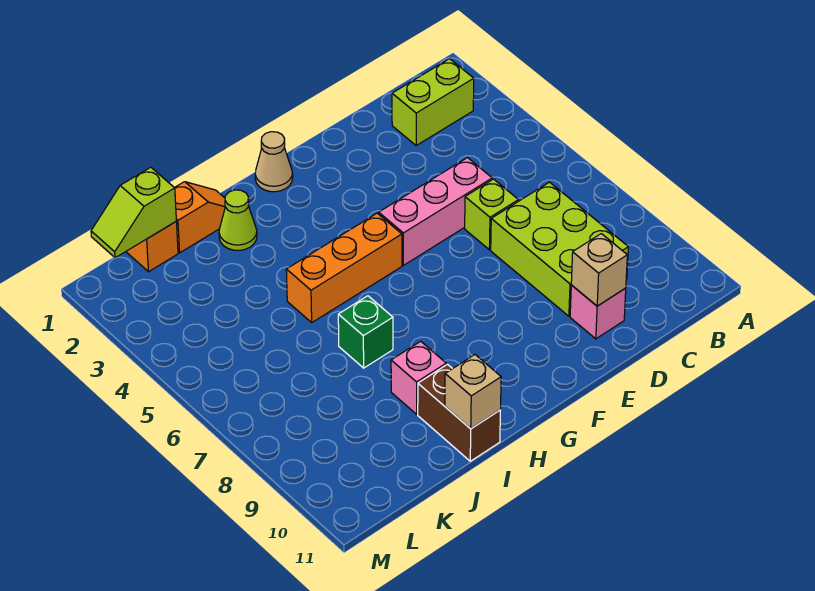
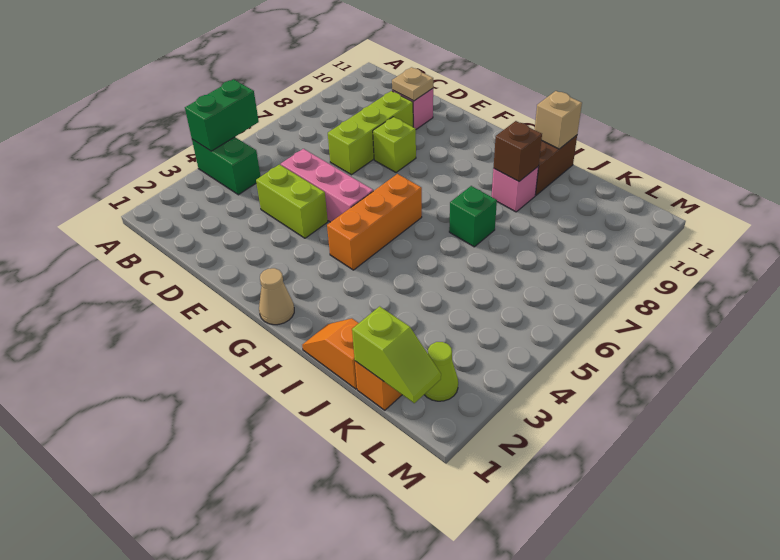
none -> green brick A4:B4 level 1
none -> green brick A4:A5 level 2
lime brick B2:C2 level 1 -> lime brick D4:E4 level 1
lime brick C7:D9 level 1 -> lime brick D7:D9 level 1
lime brick D6 level 1 -> lime brick E8 level 1
tan brick D10 level 2 -> tan plate D10 level 2
orange brick G5:I5 level 1 -> orange brick G4:G6 level 1
lime cone I2 level 1 -> lime cone L2 level 1
none -> brown brick I9 level 2

